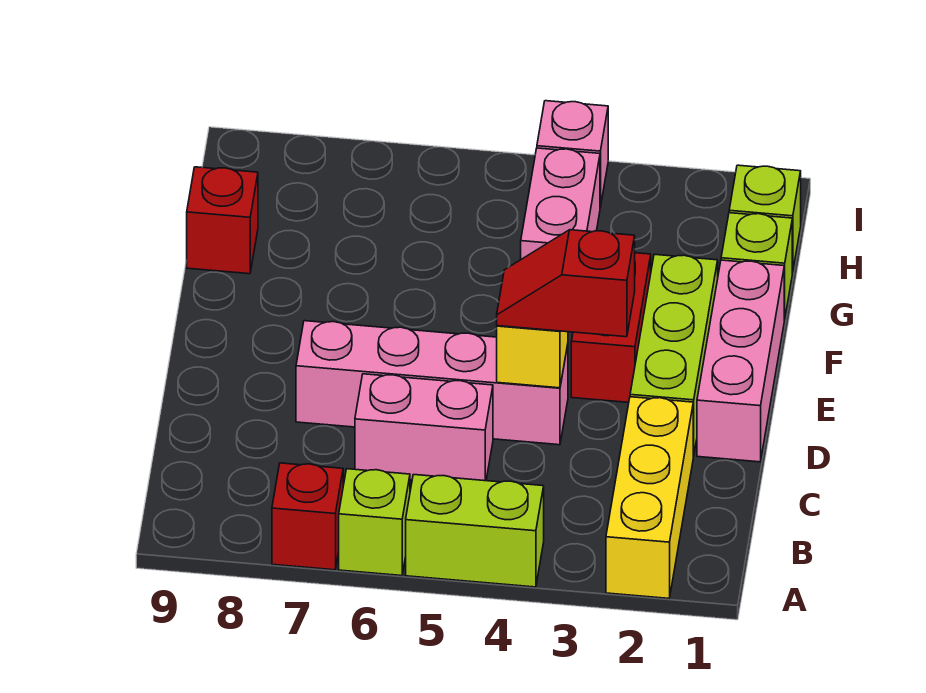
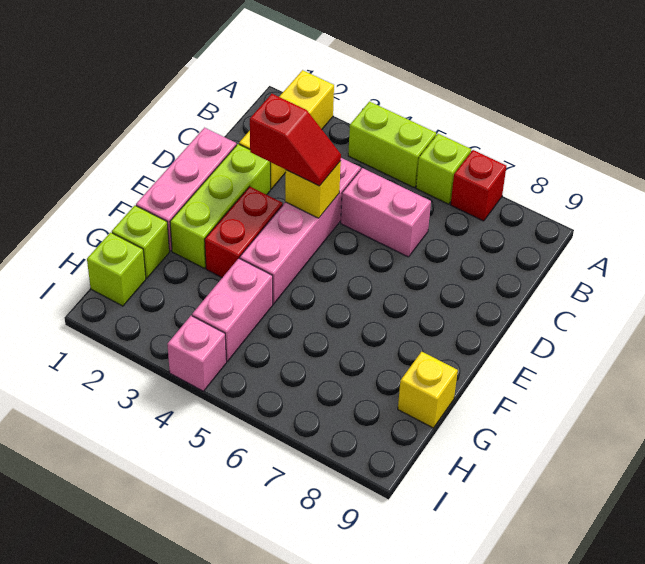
pink brick D4:D7 level 1 -> pink brick C4:F4 level 1
red brick G9 level 1 -> yellow brick G9 level 1

